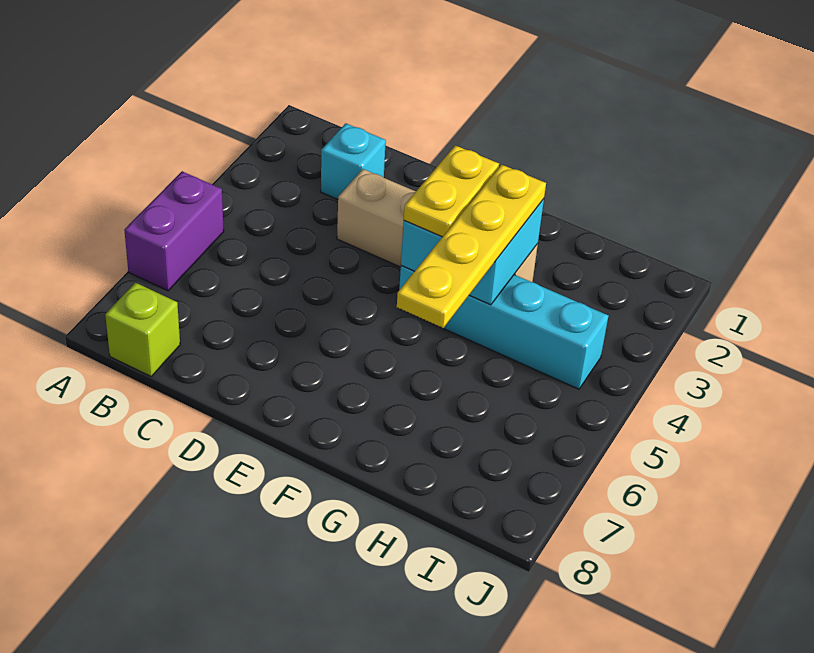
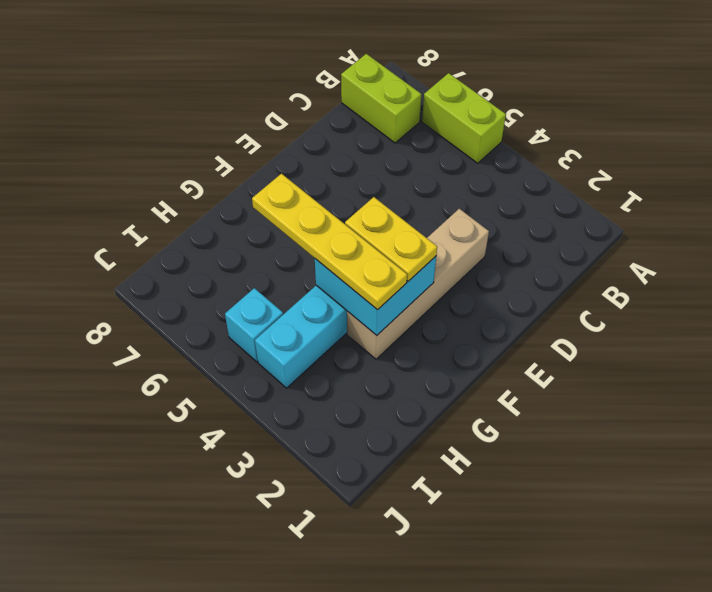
purple brick A5:A6 level 1 -> lime brick A5:A6 level 1
lime brick B8 level 1 -> lime brick B7:B8 level 1
cyan brick C2 level 1 -> cyan brick I5 level 1

